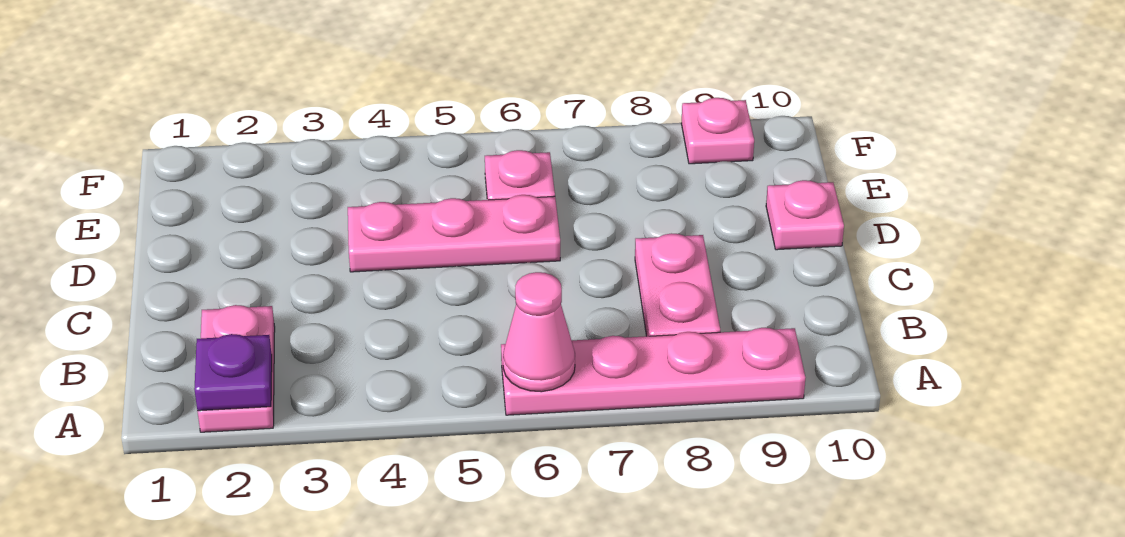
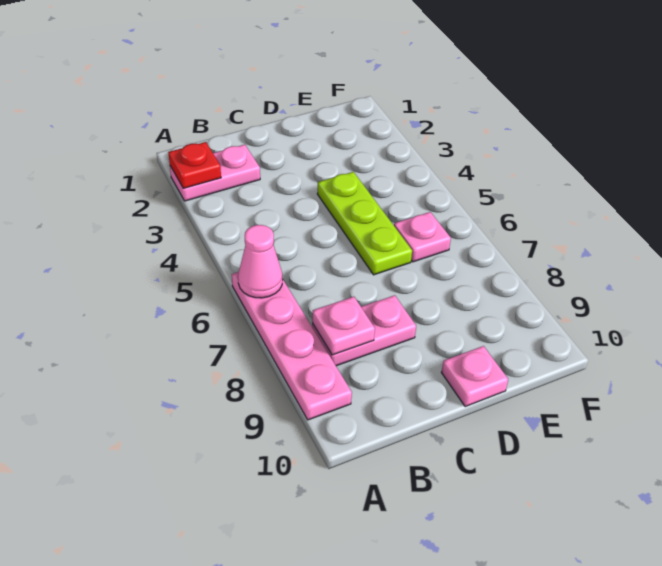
purple plate A2 level 2 -> red plate A2 level 2
pink plate D4:D6 level 1 -> lime plate D4:D6 level 1
pink plate F9 level 1 -> pink plate B8 level 2

